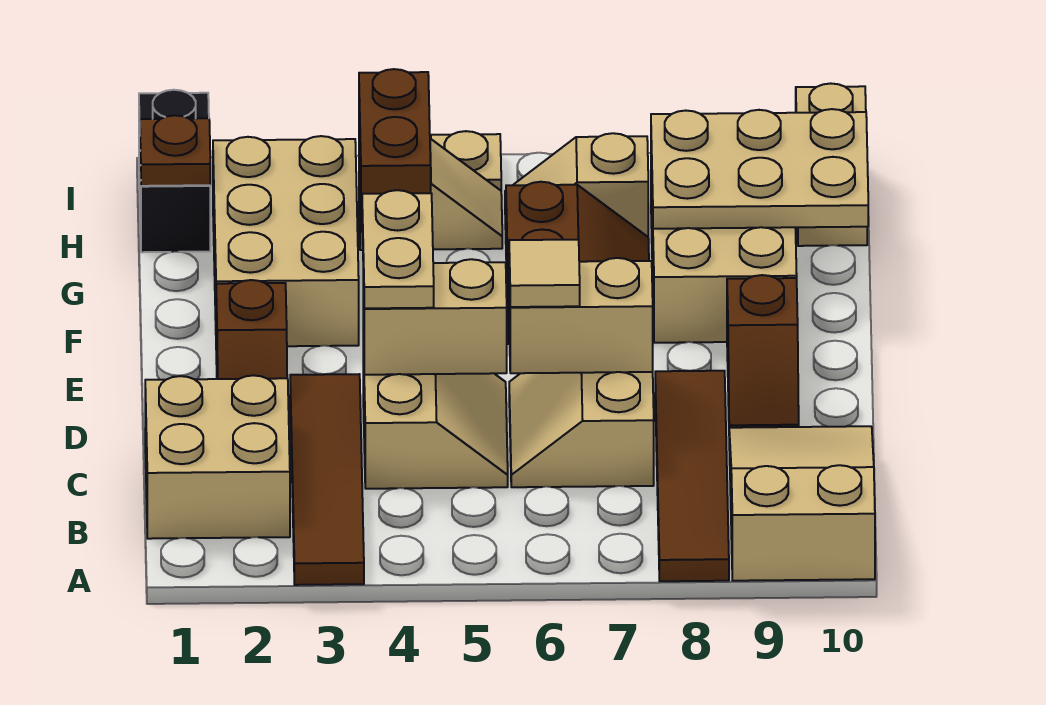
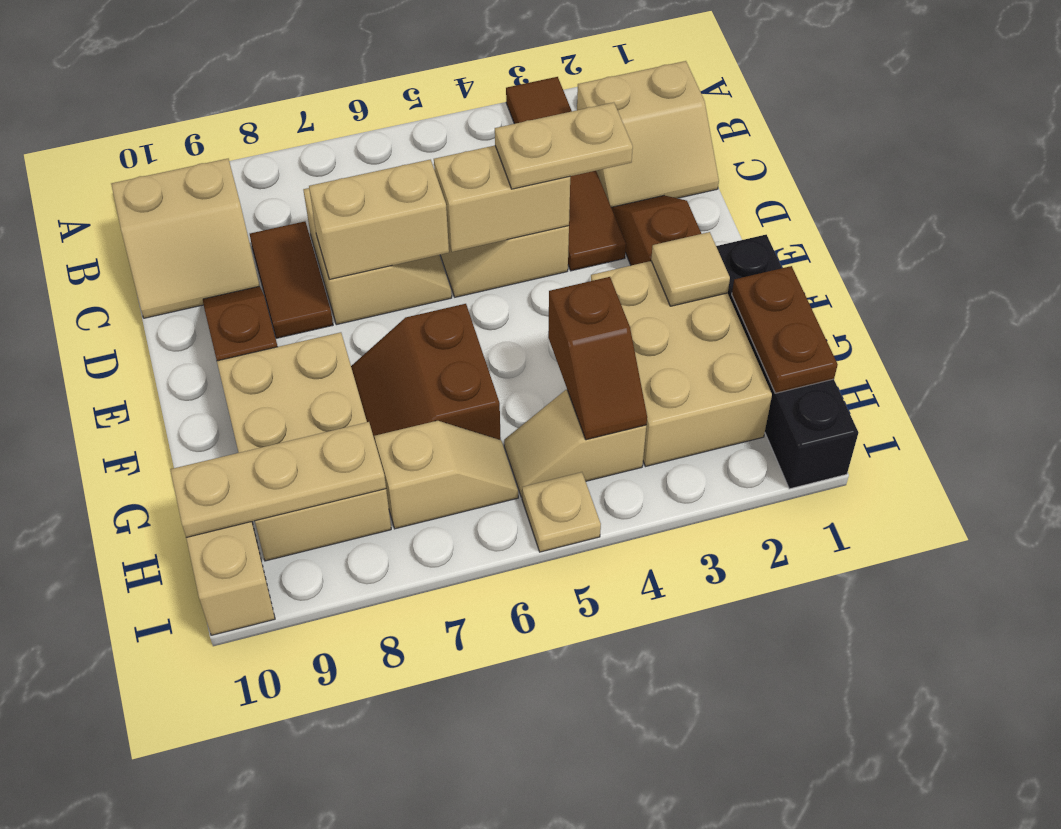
brown tile A8:D8 level 1 -> brown tile C8:D8 level 1
tan slope A9:C10 level 1 top A -> tan slope B9:C10 level 1 top B
tan brick B1:C2 level 1 -> tan slope B1:C2 level 1 top B
tan plate D4:E4 level 3 -> tan plate D3:D4 level 3
tan tile D6 level 3 -> tan tile F2 level 2
brown brick G4:H4 level 2 -> brown slope G4:H4 level 2 top G
tan plate G8:H10 level 2 -> tan plate H8:H10 level 2
black brick H1:I1 level 1 -> black brick F1:I1 level 1
brown plate H1 level 2 -> brown plate G1:H1 level 2

